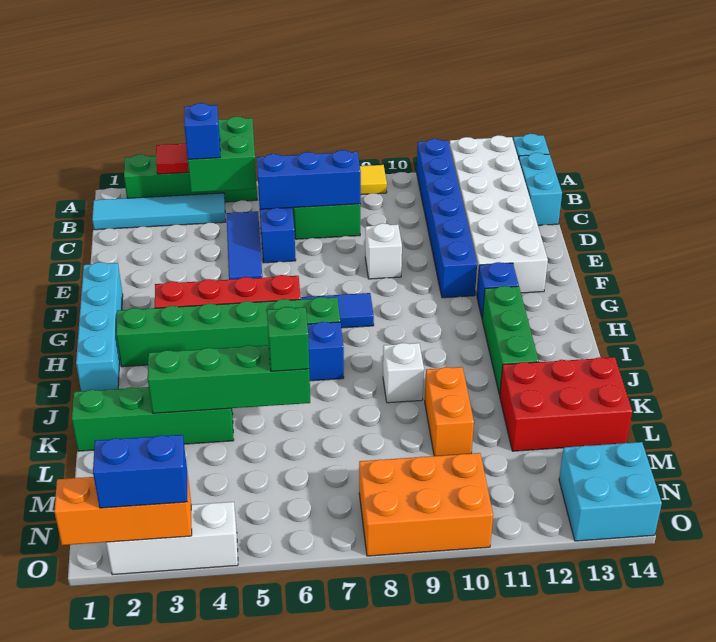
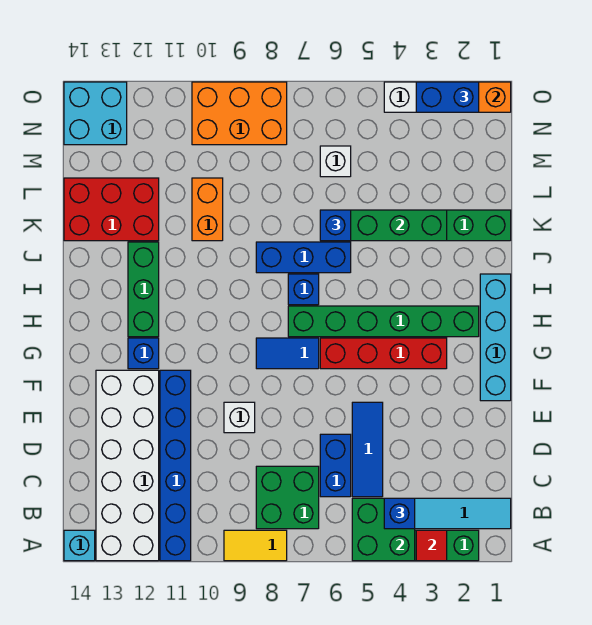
cyan brick B14:C14 level 1 -> none
blue brick C6:C8 level 2 -> blue brick J6:J8 level 1
white brick J9 level 1 -> white brick M6 level 1
green brick K6 level 3 -> blue brick K6 level 3

